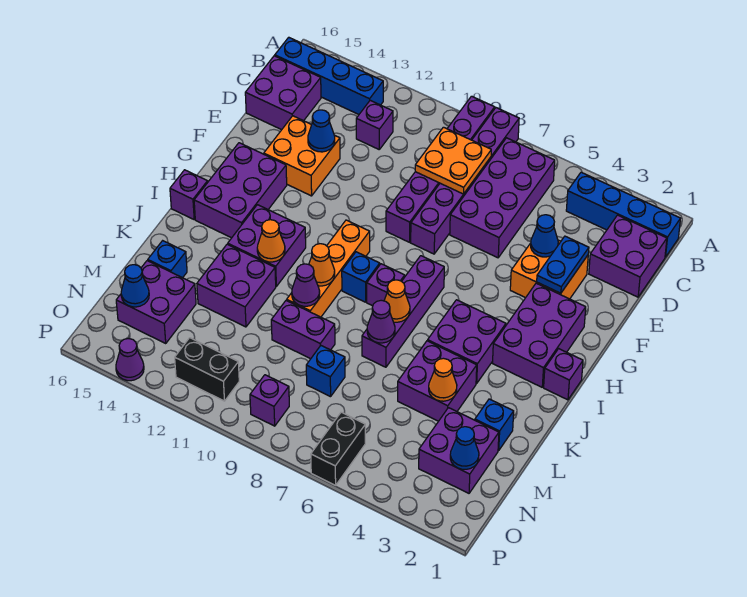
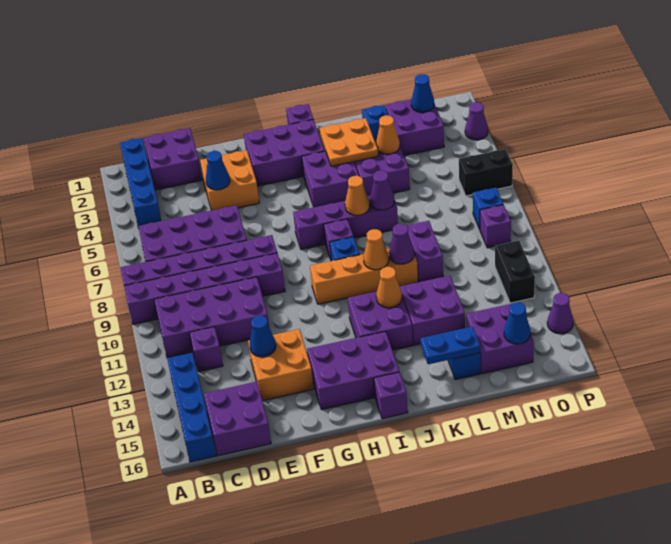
none -> purple brick B10:E11 level 1
orange plate C8:D9 level 2 -> orange plate J3:K4 level 2
blue plate E3:F3 level 2 -> blue plate K15:L15 level 2
blue brick M8 level 1 -> blue brick O8 level 1
none -> purple cone P3 level 1

